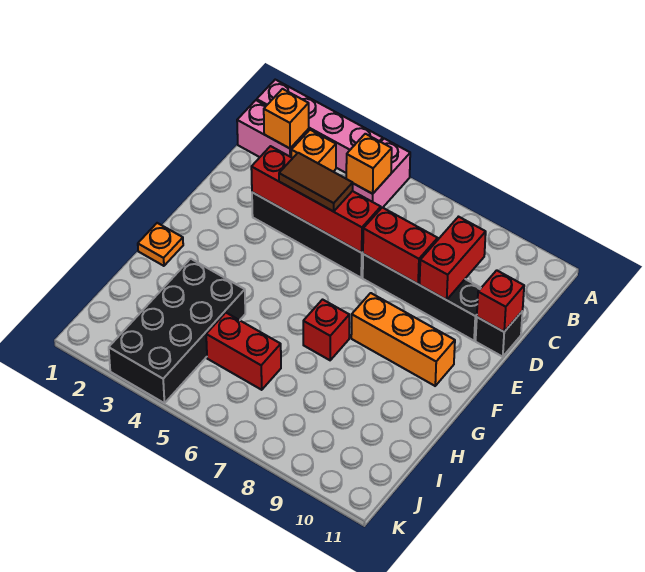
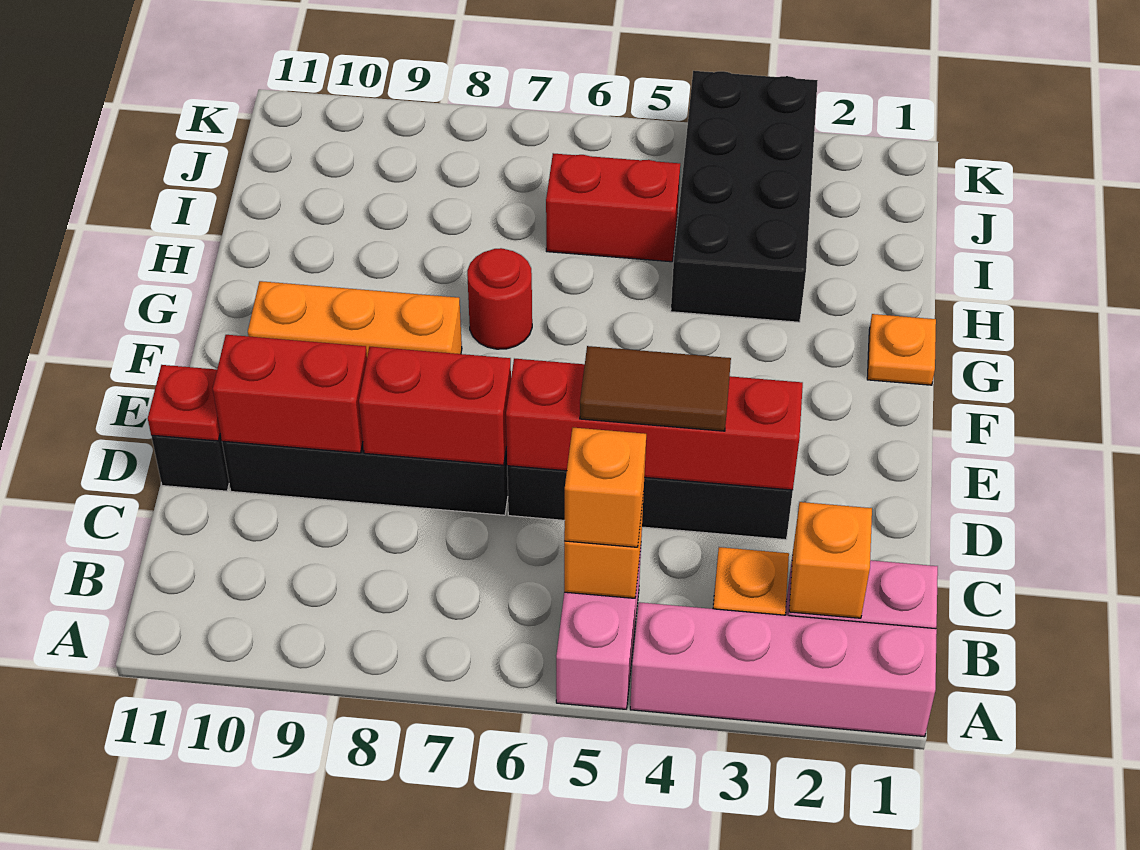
none -> orange brick B5 level 3
red brick C9:D9 level 2 -> red brick D9:D10 level 2
red brick D11 level 2 -> red plate D11 level 2
red brick G7 level 1 -> red round brick G7 level 1

